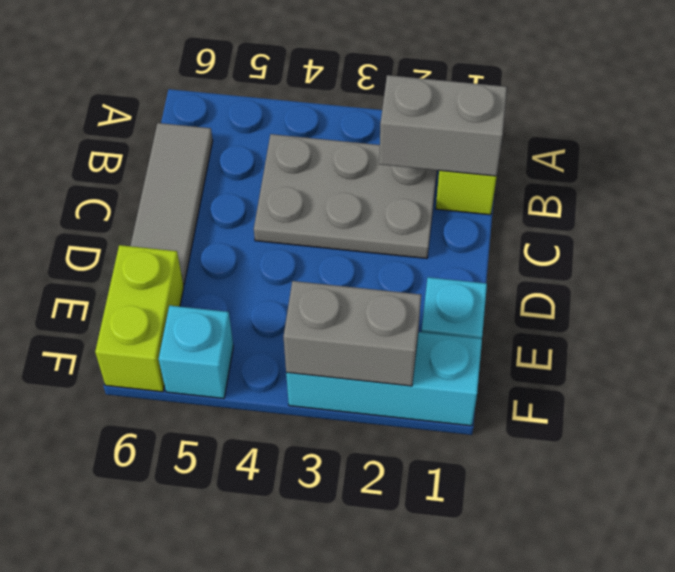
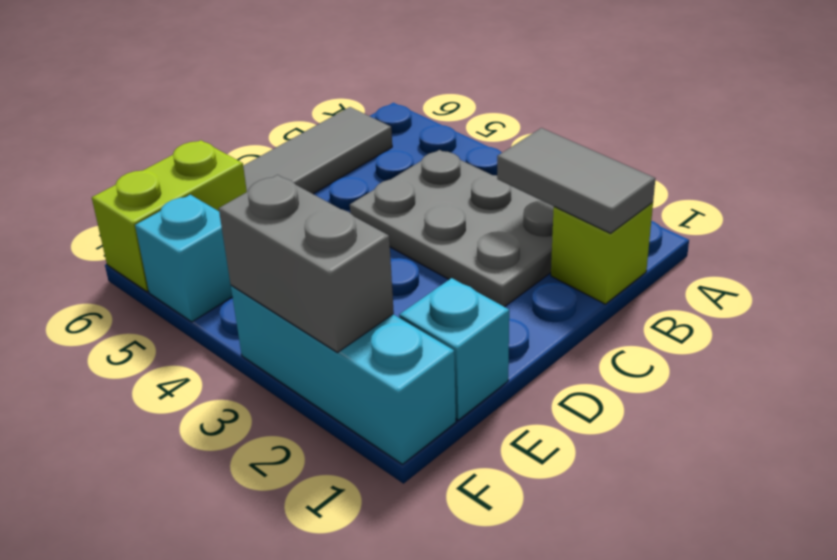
grey brick B1:B2 level 2 -> grey tile B1:B2 level 2

